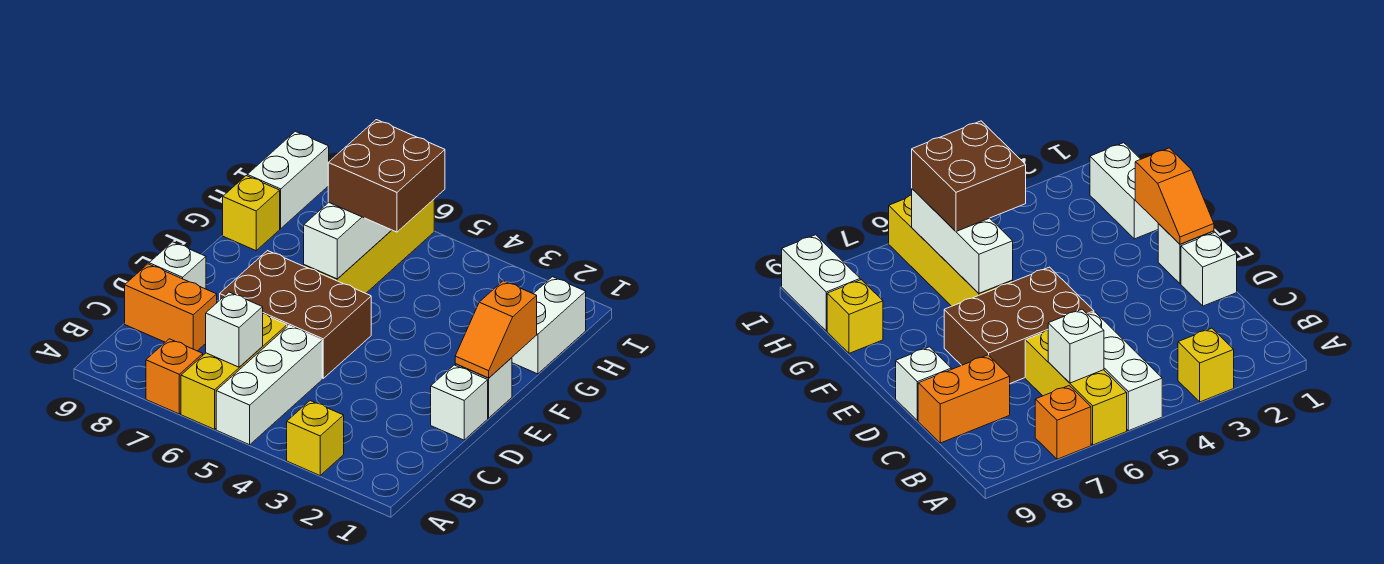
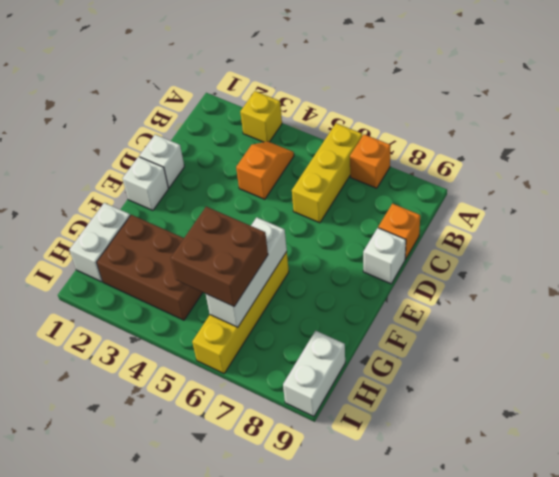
white brick A5:C5 level 1 -> none
white brick B6 level 2 -> none
orange brick C8:C9 level 1 -> orange brick C9 level 1
brown brick D5:E7 level 1 -> brown brick G2:H4 level 1
orange slope E1:F1 level 2 top F -> orange slope B4:C4 level 1 top C
yellow brick G9 level 1 -> none

